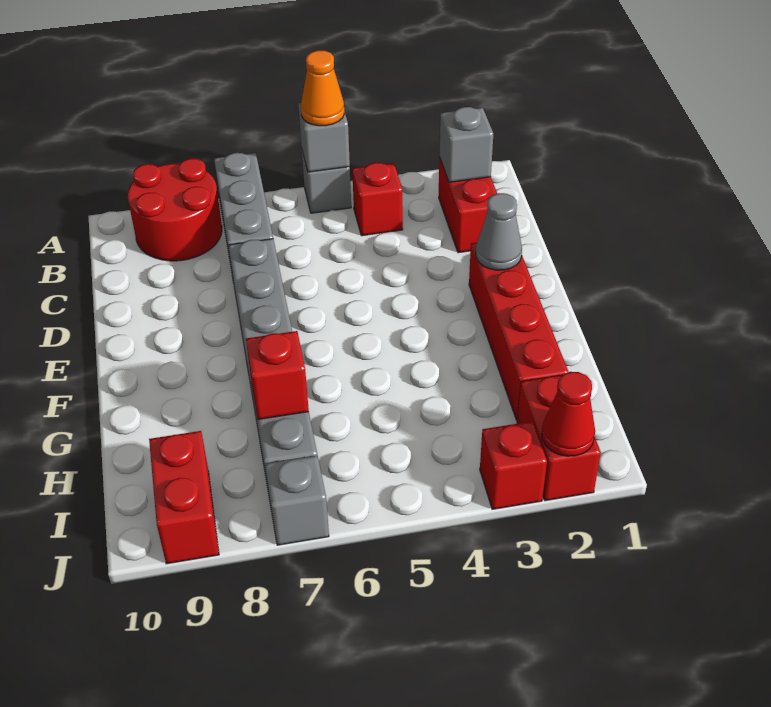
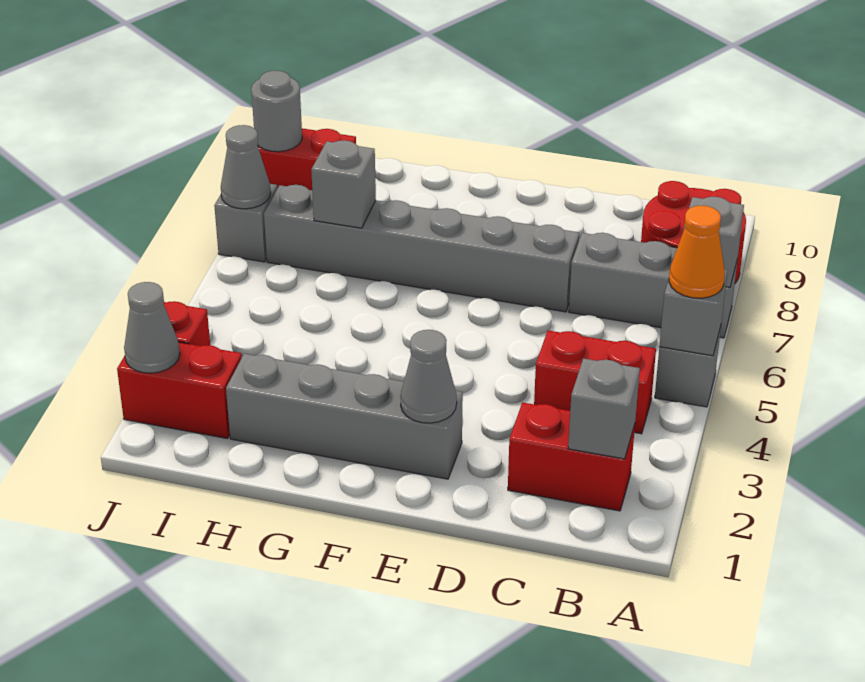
none -> grey brick A7 level 2
red brick B4 level 1 -> red brick B4:C4 level 1
red brick E2:H2 level 1 -> grey brick E2:H2 level 1
red brick H7 level 2 -> grey brick H7 level 2
red cone J2 level 2 -> grey cone J2 level 2
none -> grey cone J7 level 2
none -> grey round brick J9 level 2

